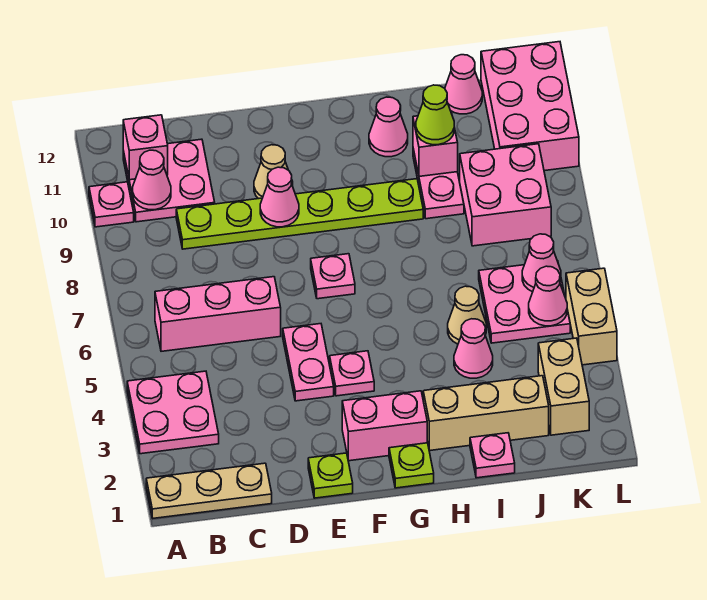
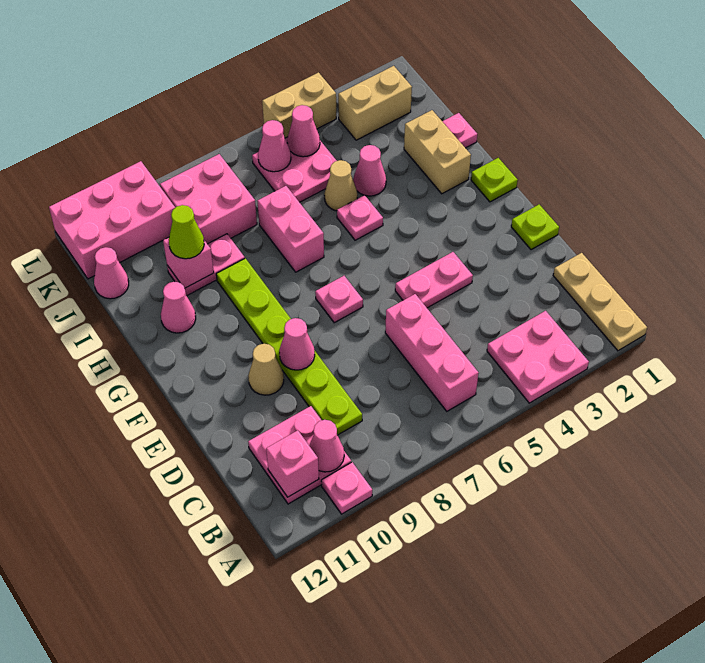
pink brick F2:G2 level 1 -> pink brick H7:I7 level 1
pink plate F4 level 1 -> pink plate H5 level 1
tan brick H2:J2 level 1 -> tan brick H2:I2 level 1

